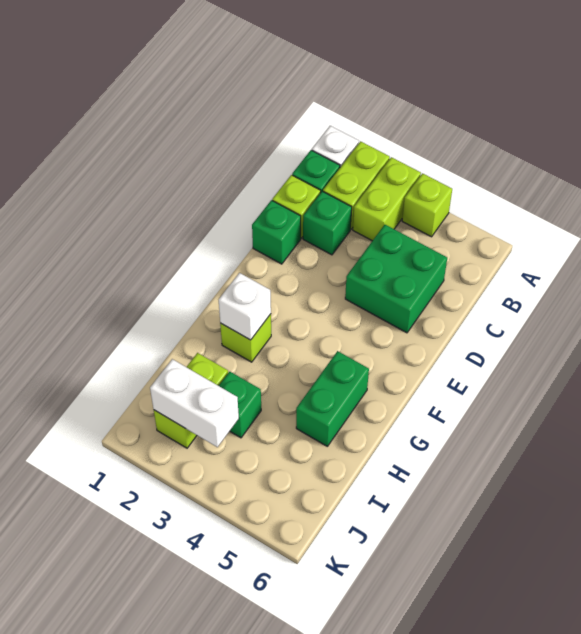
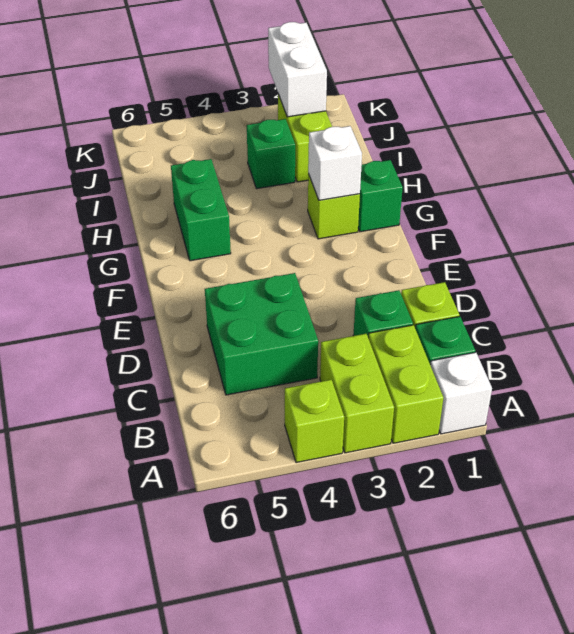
green brick D1 level 1 -> green brick G1 level 1
white brick J2:J3 level 2 -> white brick J2:K2 level 2

